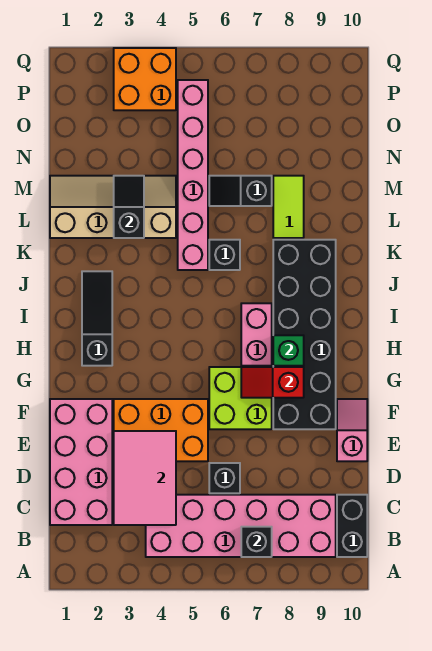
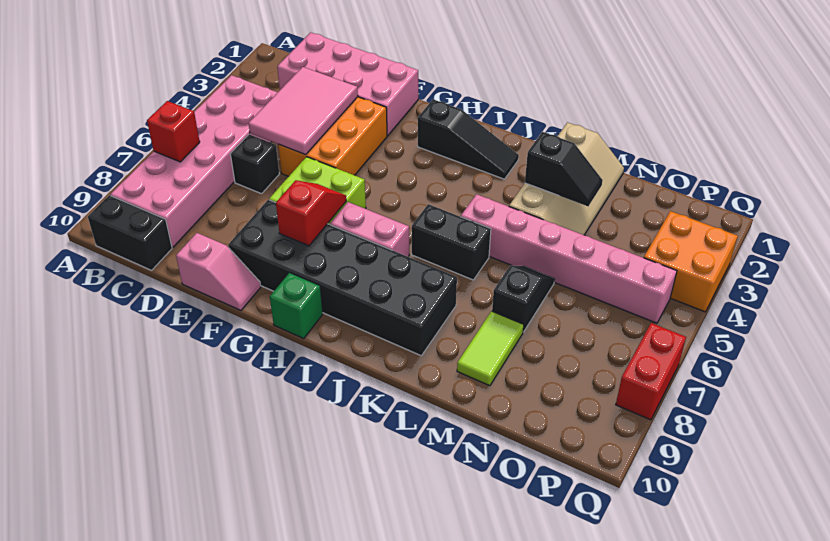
black brick B7 level 2 -> red brick B7 level 2
pink tile C3:E4 level 2 -> pink tile D3:E5 level 2
green brick H8 level 2 -> green brick H10 level 1
black brick K6 level 1 -> black brick J6:K6 level 1
lime tile L8:M8 level 1 -> lime tile M8:M9 level 1
none -> red brick Q7:Q8 level 1

